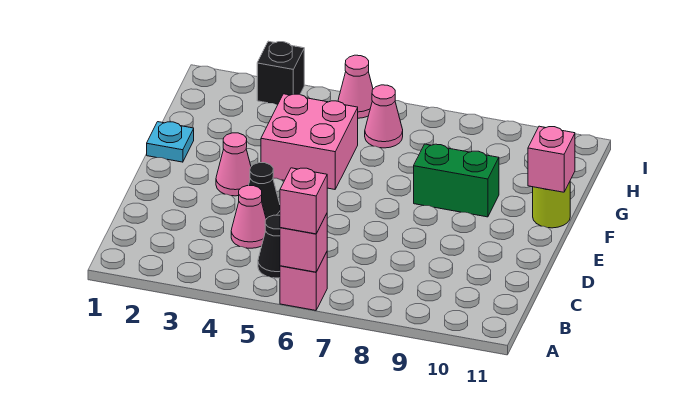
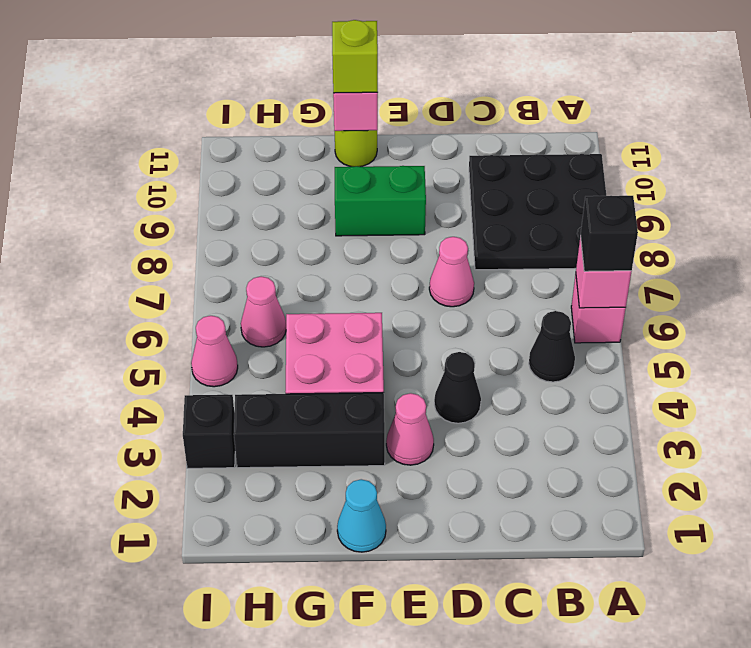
pink brick A6 level 3 -> black brick A6 level 3
none -> black plate A8:C10 level 1
pink cone C4 level 1 -> pink cone D7 level 1
cyan plate F1 level 1 -> cyan cone F1 level 1
none -> black brick F3:H3 level 1
green brick F8:F9 level 1 -> green brick E9:F9 level 1
none -> lime brick F11 level 3

